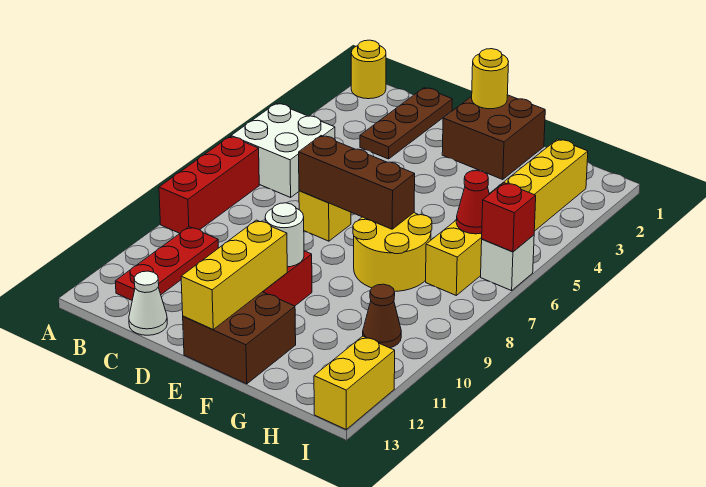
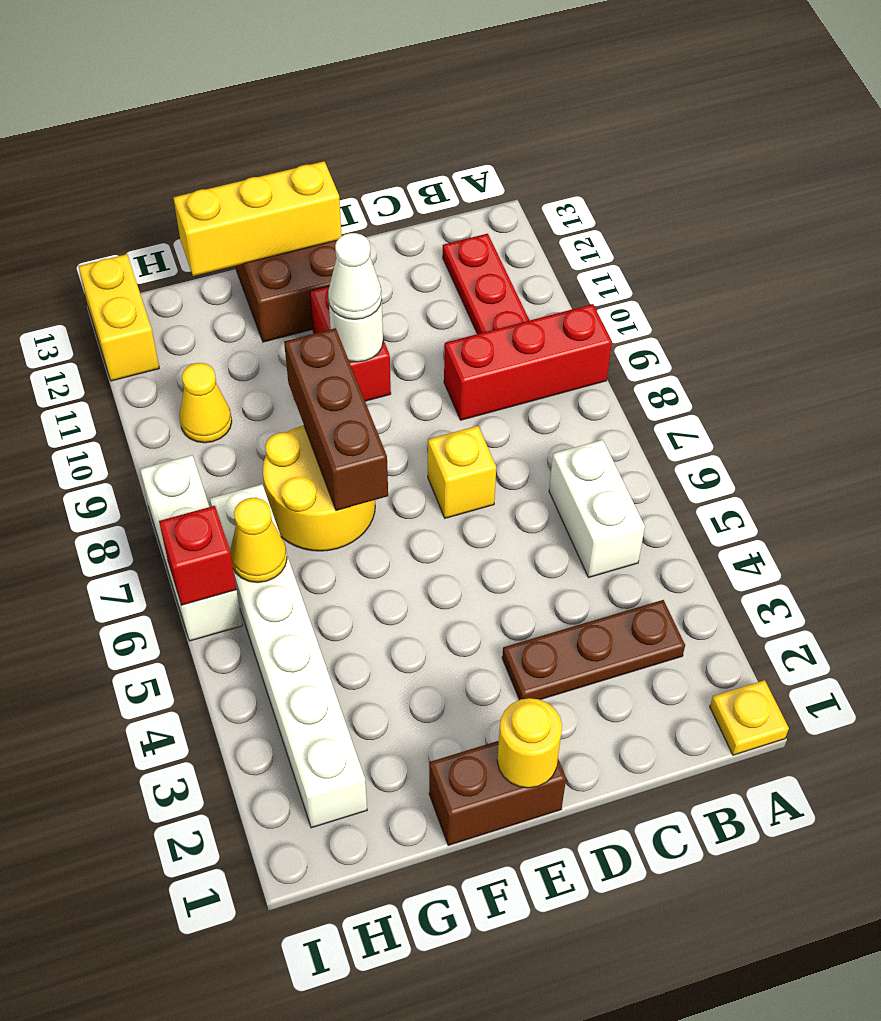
yellow round brick A1 level 1 -> yellow plate A1 level 1
white brick A5:B6 level 1 -> white brick B5:B6 level 1
red brick A7:A9 level 1 -> red brick A9:C9 level 1
brown plate C1:C3 level 1 -> brown plate B3:D3 level 1
white cone C13 level 1 -> white cone E10 level 3
brown brick D7:F7 level 2 -> brown brick F7:F9 level 2
brown brick E1:F2 level 1 -> brown brick E1:F1 level 1
yellow brick E11:E13 level 2 -> yellow brick E13:G13 level 2
yellow brick H2:H7 level 1 -> white brick H2:H7 level 1
red cone H6 level 2 -> yellow cone H6 level 2
brown cone H10 level 1 -> yellow cone H10 level 1
white brick I6 level 1 -> white brick I6:I8 level 1

